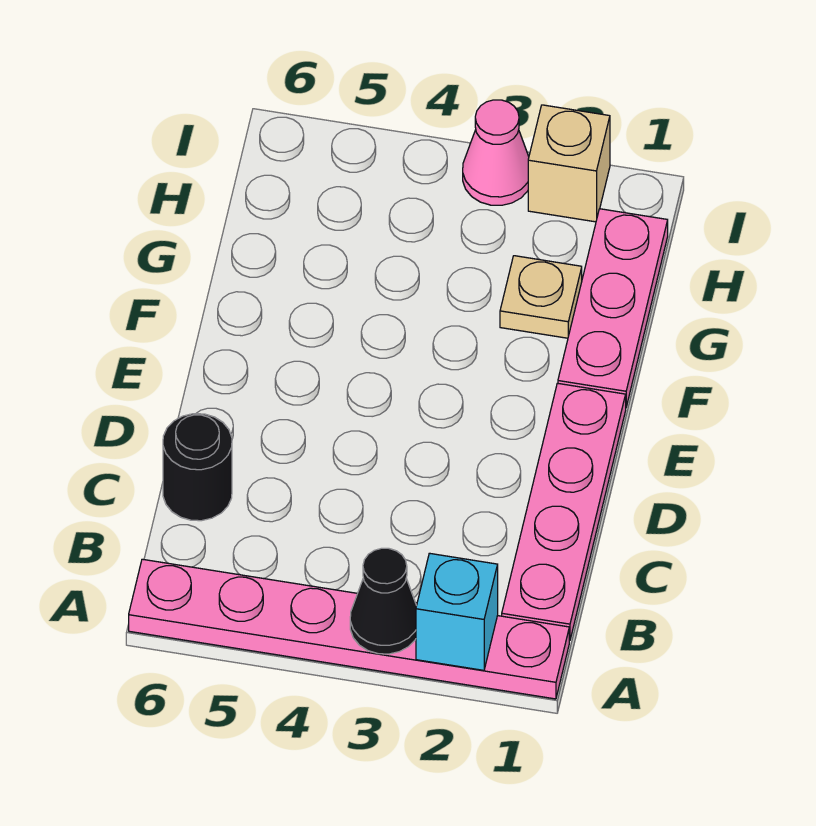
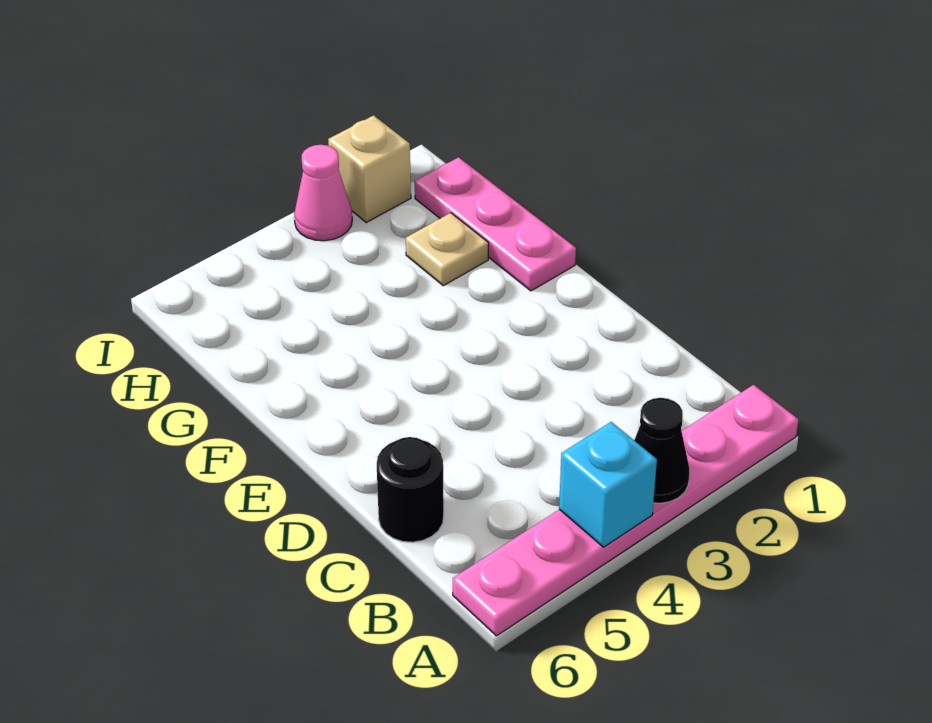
cyan brick A2 level 2 -> cyan brick A4 level 2
pink plate B1:E1 level 1 -> none

